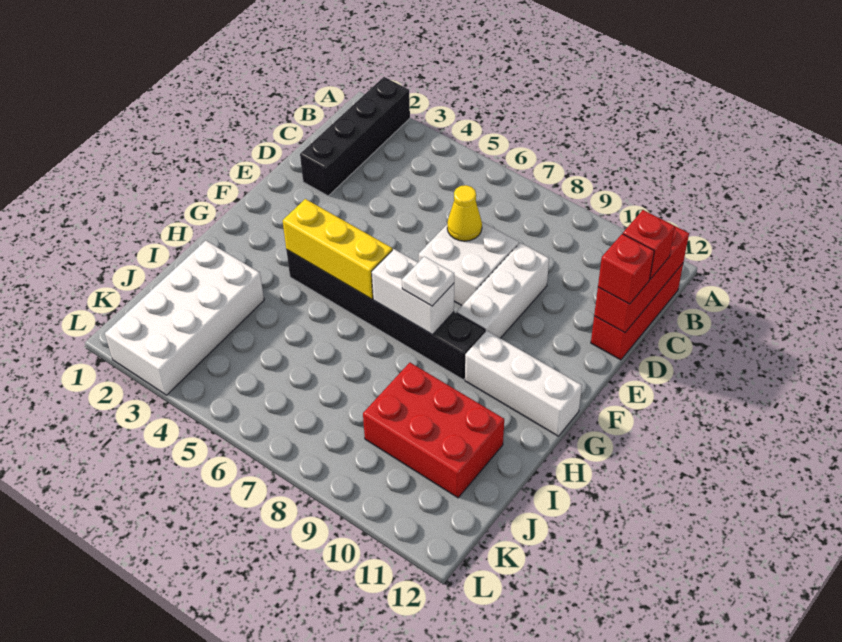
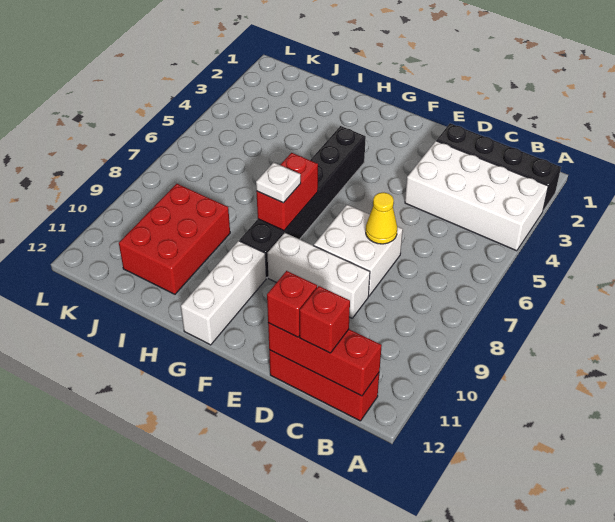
yellow brick G4:G6 level 2 -> none
white brick G7:G8 level 2 -> red brick G7:G8 level 2
white brick I2:L3 level 1 -> white brick A3:D4 level 1

